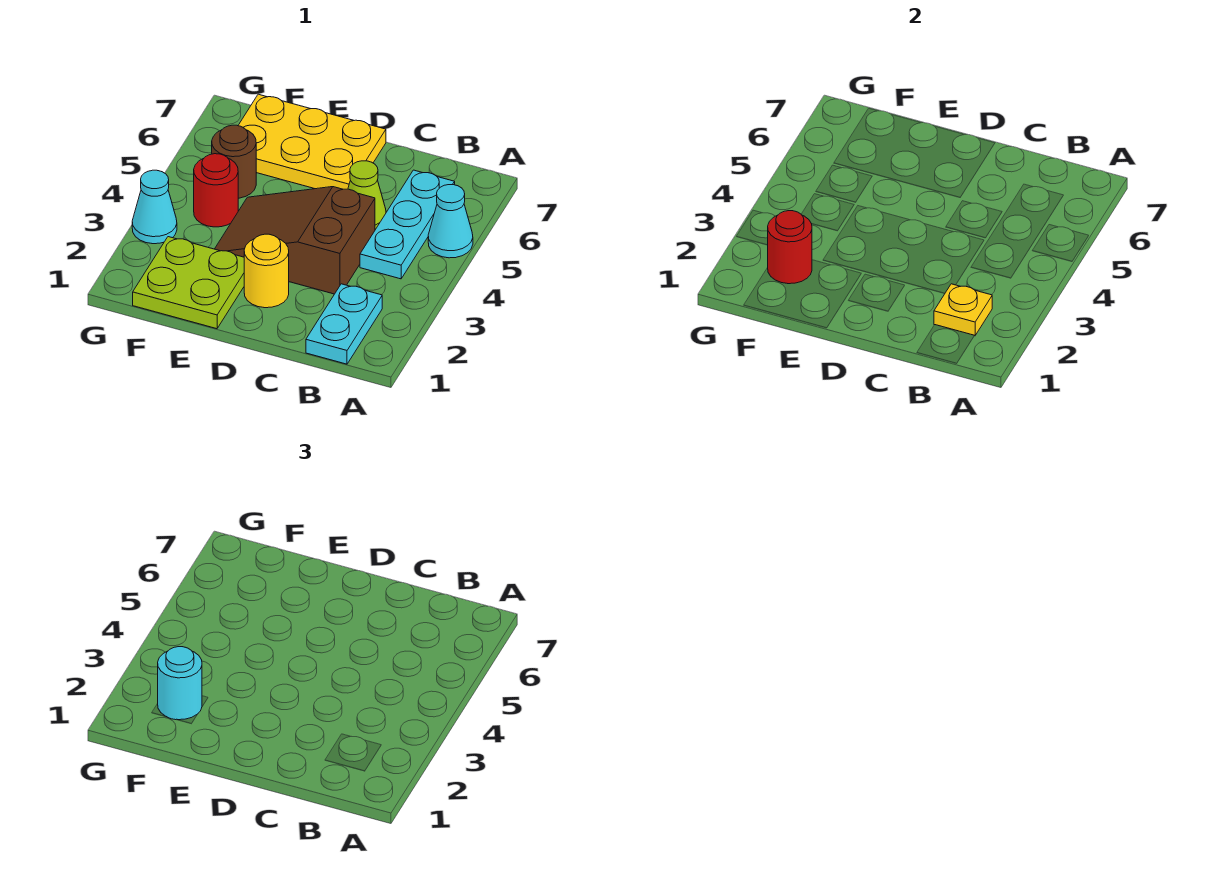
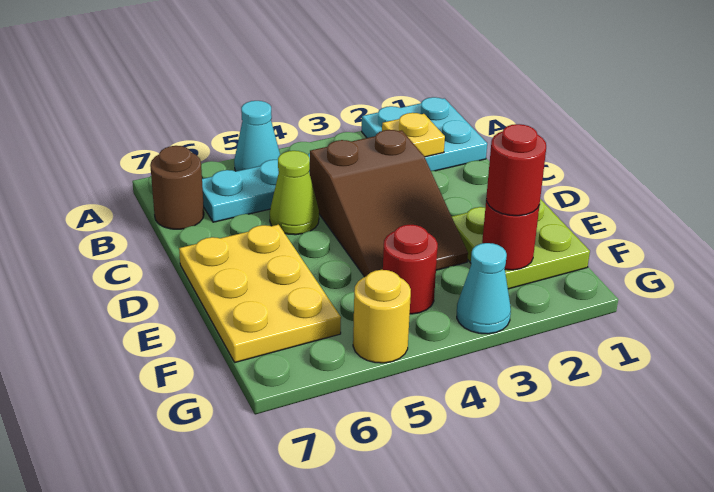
cyan plate B1:B2 level 1 -> cyan plate A1:B2 level 1
yellow round brick D2 level 1 -> yellow round brick G5 level 1
cyan round brick F2 level 3 -> red round brick F2 level 3
brown round brick F5 level 1 -> brown round brick B7 level 1

